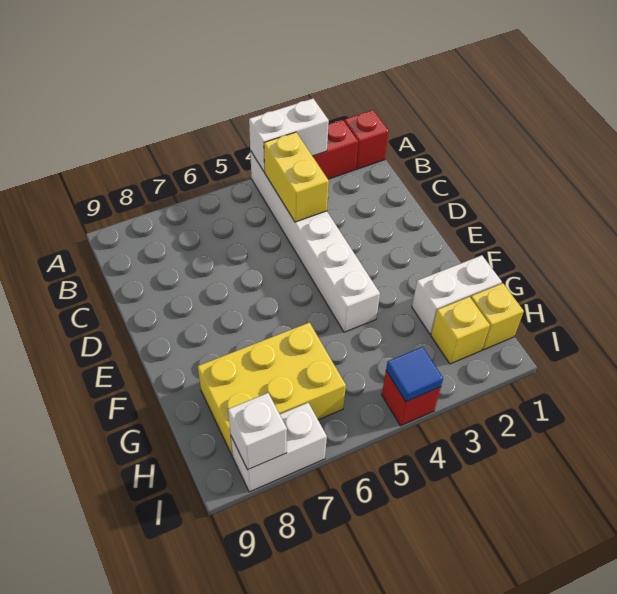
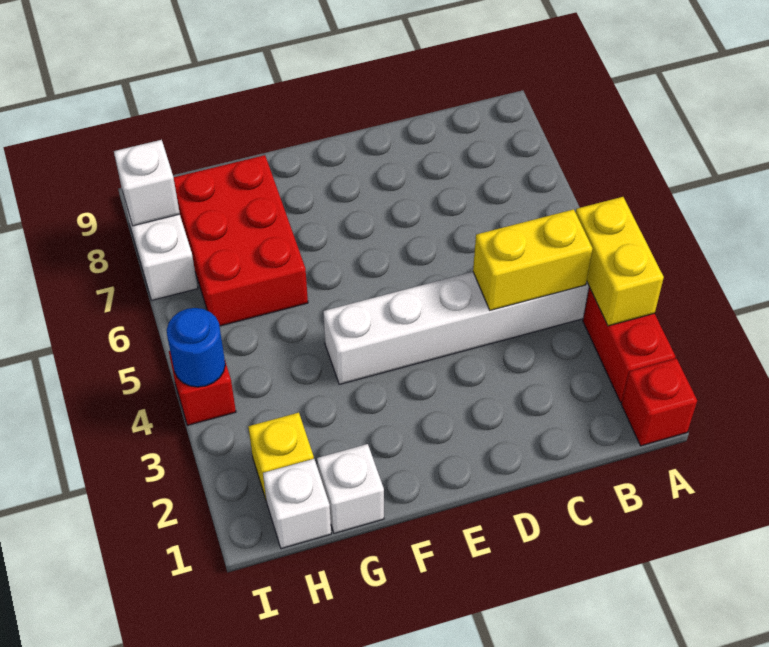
white brick A3:A4 level 2 -> yellow brick A3:A4 level 2
white brick G1:G2 level 1 -> white brick G1 level 1
yellow brick G6:H8 level 1 -> red brick G6:H8 level 1
yellow brick H1 level 1 -> white brick H1 level 1
blue tile I4 level 2 -> blue round brick I4 level 2

